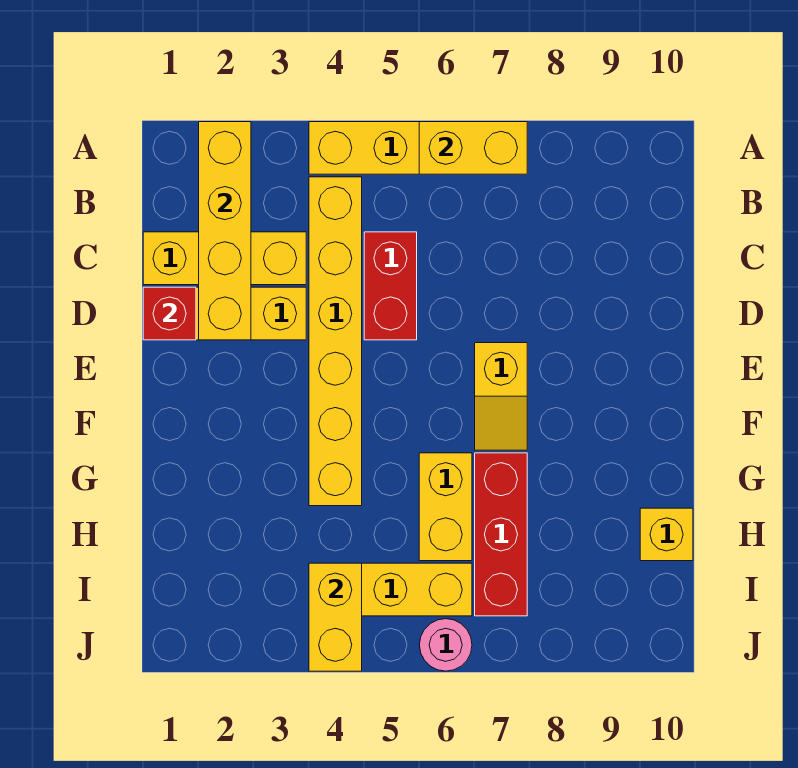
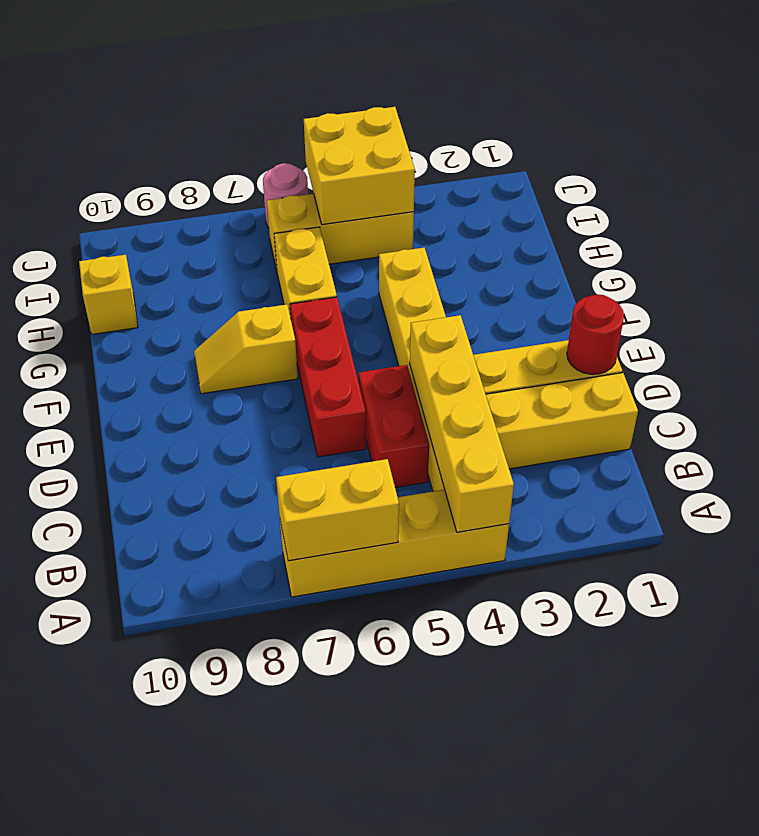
yellow brick A2:D2 level 2 -> yellow brick A4:D4 level 2
red brick D1 level 2 -> red round brick D1 level 2
yellow slope E7:F7 level 1 top E -> yellow slope F7:F8 level 1 top 7
red brick G7:I7 level 1 -> red brick D6:F6 level 1
yellow brick I4:J4 level 2 -> yellow brick I4:J5 level 2

